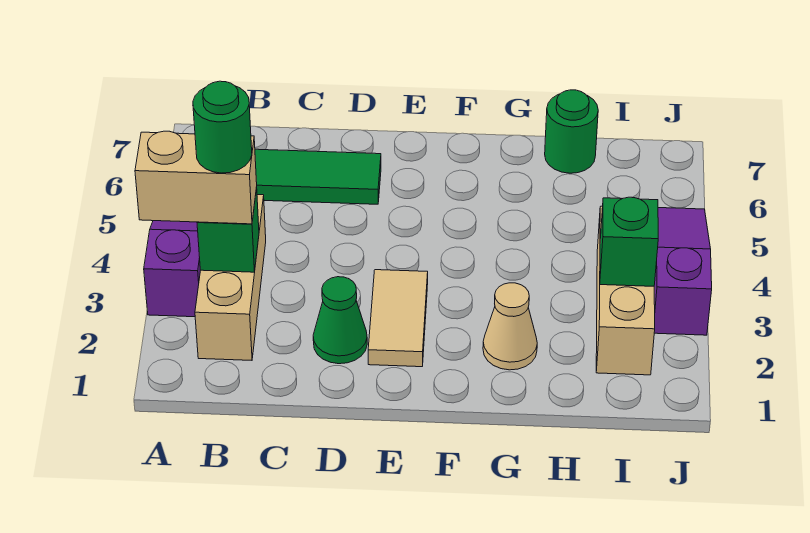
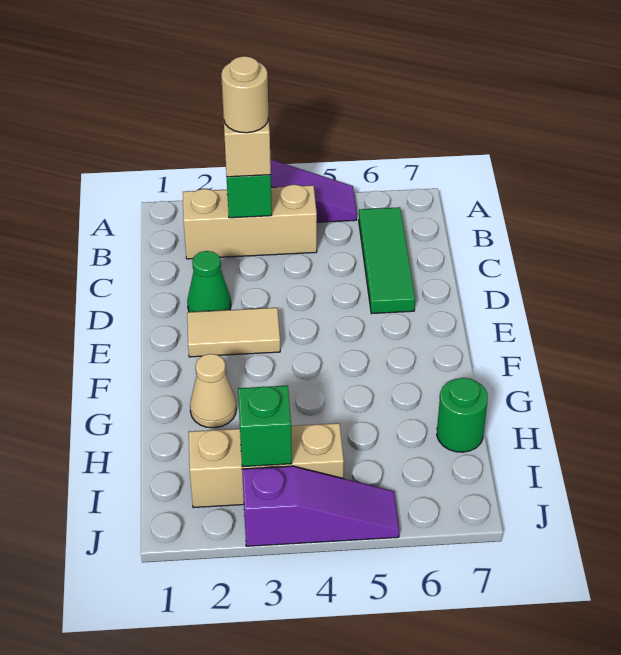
green round brick B3 level 4 -> tan round brick B3 level 4

